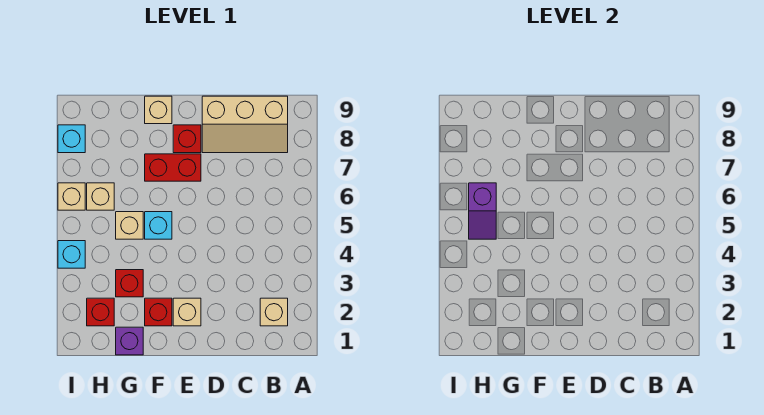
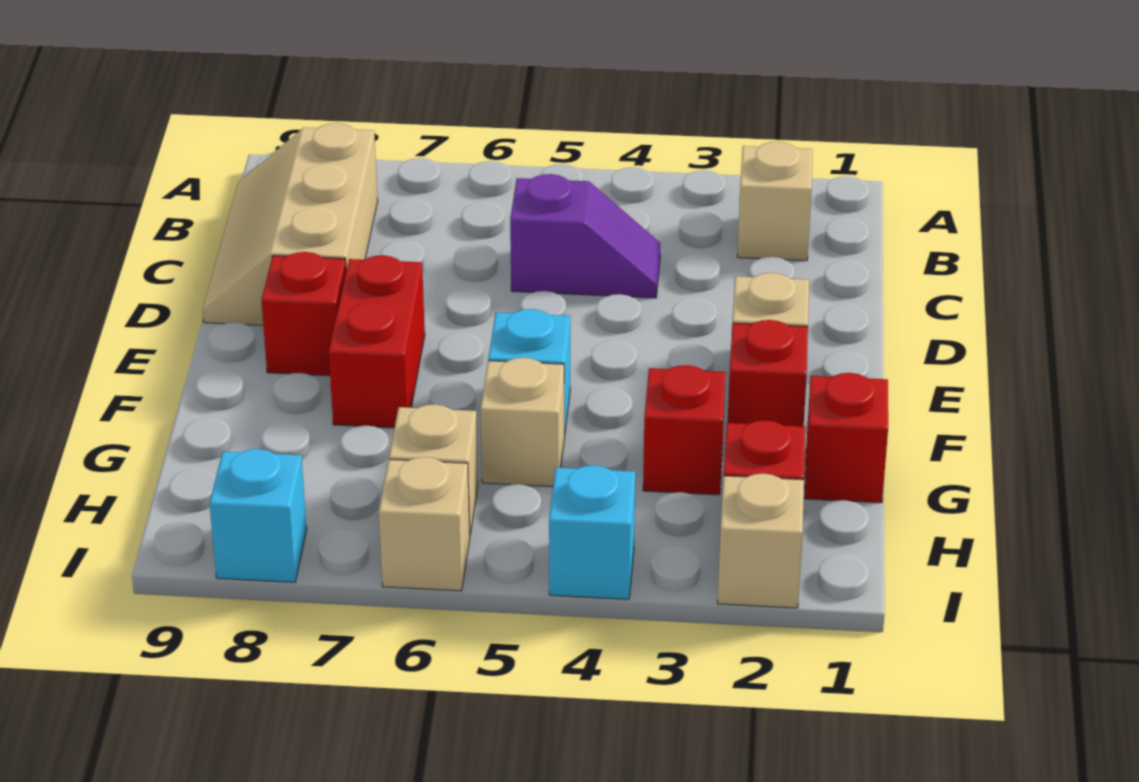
tan slope B8:D9 level 1 top 9 -> tan slope B8:D9 level 1 top 8
tan brick F9 level 1 -> tan brick I2 level 1
purple brick G1 level 1 -> red brick G1 level 1
purple slope H5:H6 level 2 top 6 -> purple slope C4:C5 level 1 top 5

